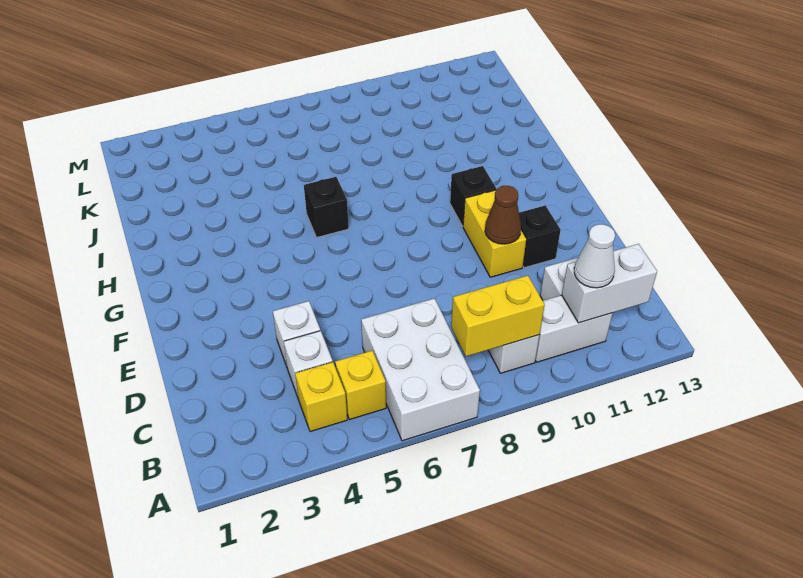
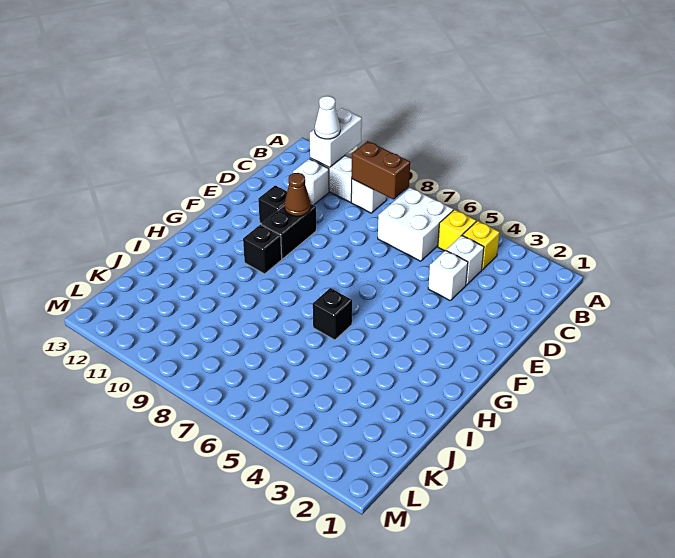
white brick A6:C7 level 1 -> white brick B6:C7 level 1
yellow brick B8:B9 level 2 -> brown brick B8:B9 level 2
white brick B11:B12 level 2 -> white brick A11:B11 level 2
yellow brick E10:F10 level 1 -> black brick E10:F10 level 1

